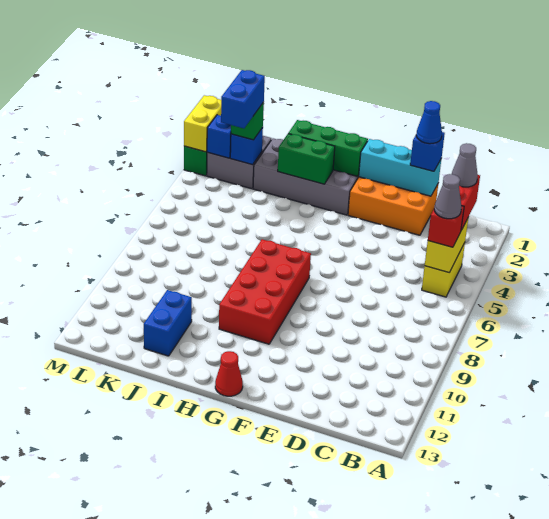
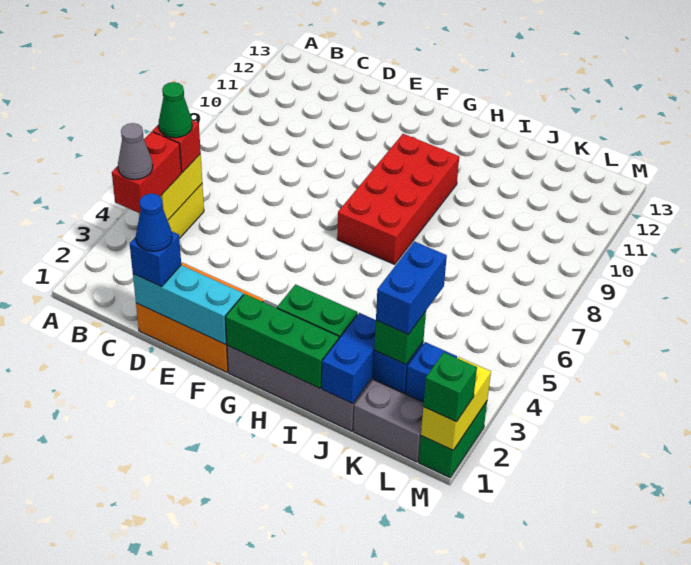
grey cone B5 level 4 -> green cone B5 level 4
red cone G13 level 1 -> none
blue brick J11:J12 level 1 -> blue brick J1:J2 level 2
none -> green brick M1 level 3

